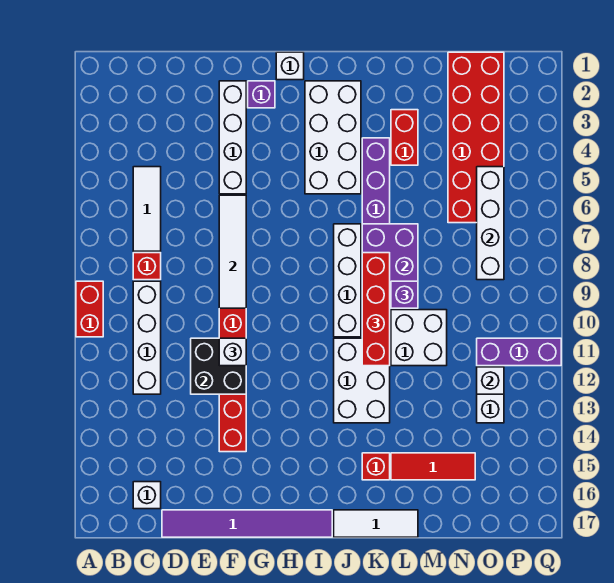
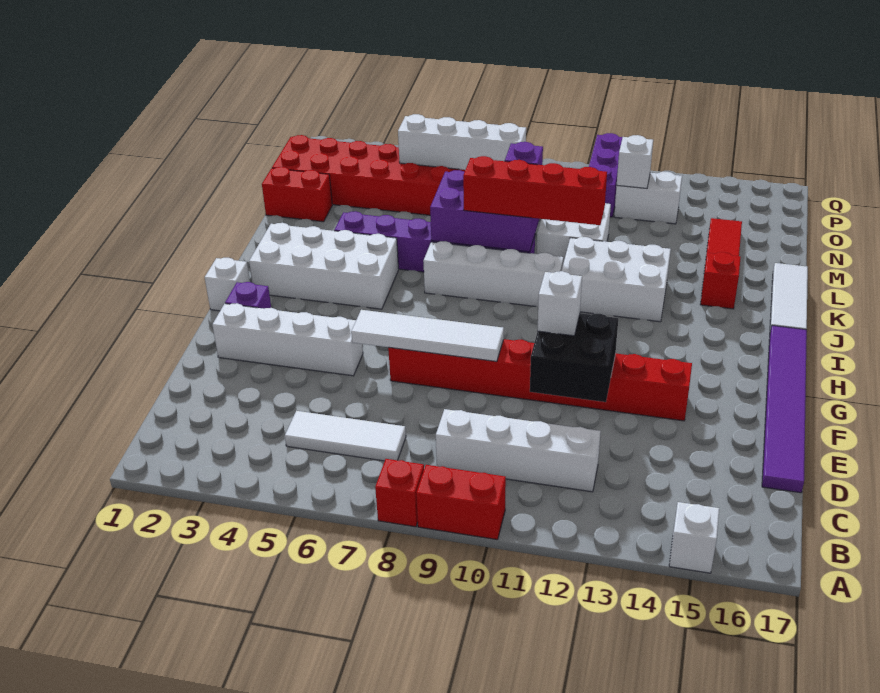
red brick C8 level 1 -> red brick A8 level 1
white brick C16 level 1 -> white brick A15 level 1
red brick L3:L4 level 1 -> red brick M1:M2 level 1

